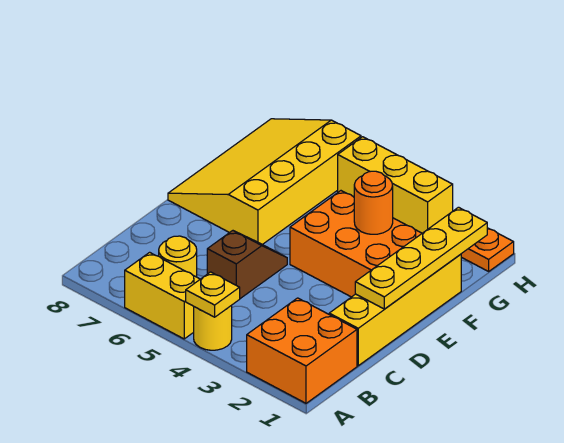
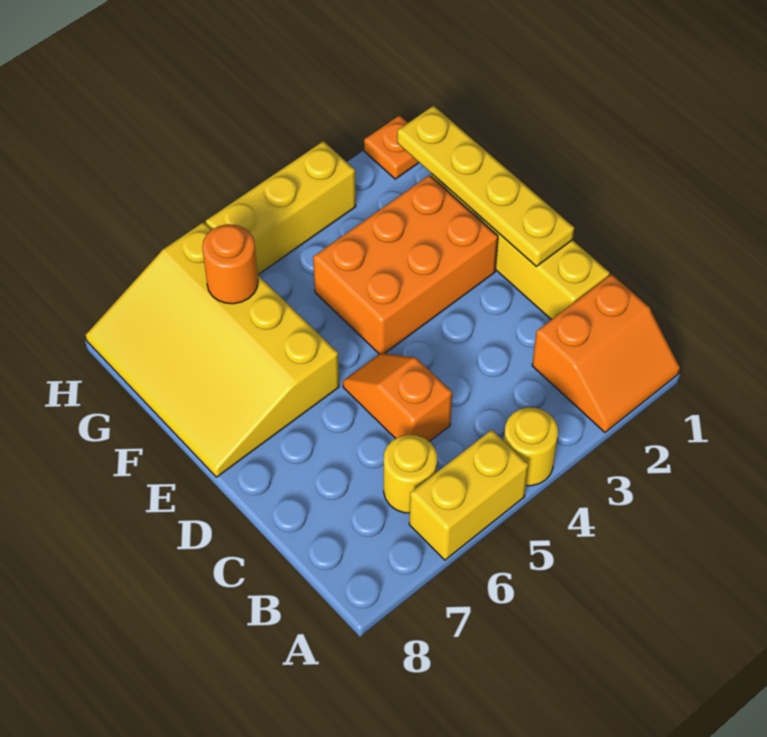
orange brick A1:B2 level 1 -> orange slope A1:B2 level 1 top B
yellow plate A4 level 2 -> none
brown slope C5:D5 level 1 top C -> orange slope C5:D5 level 1 top C
orange round brick F3 level 2 -> orange round brick G6 level 2

